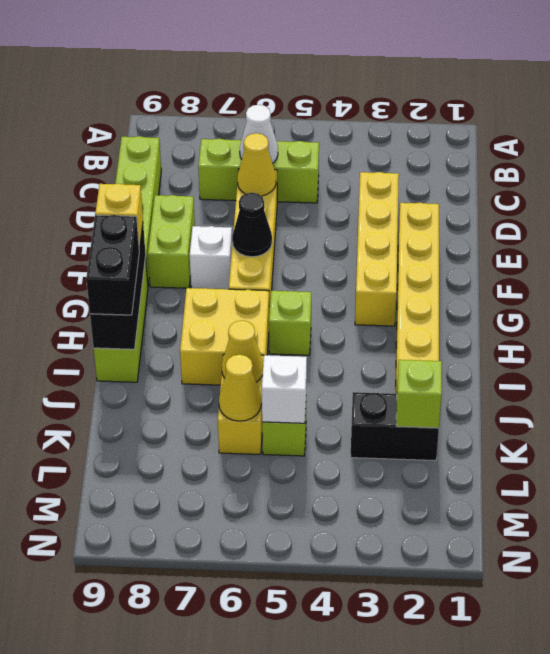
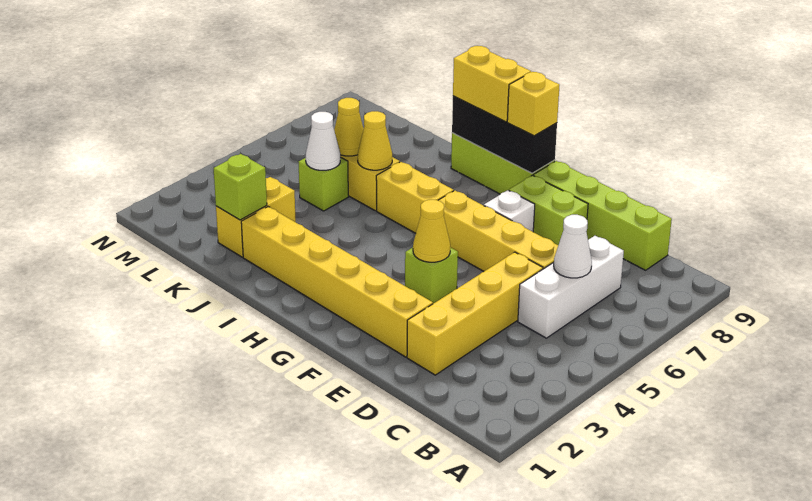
lime brick C5:C7 level 1 -> white brick C5:C7 level 1
yellow brick D3:G3 level 1 -> yellow brick D2:D5 level 1
yellow cone D6 level 2 -> yellow cone F4 level 2
black cone F6 level 2 -> none
lime brick H5 level 1 -> lime brick F4 level 1
yellow brick H6:I7 level 1 -> yellow brick H6:I6 level 1
black brick H9:I9 level 3 -> yellow brick H9:I9 level 3
black brick K2:K3 level 1 -> yellow brick K2:K3 level 1
white brick K5 level 2 -> white cone K5 level 2

